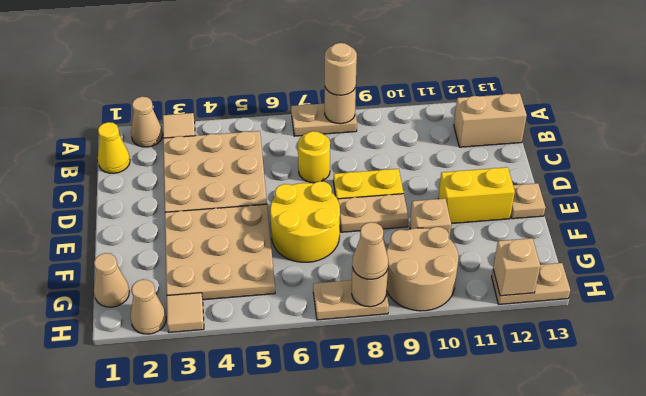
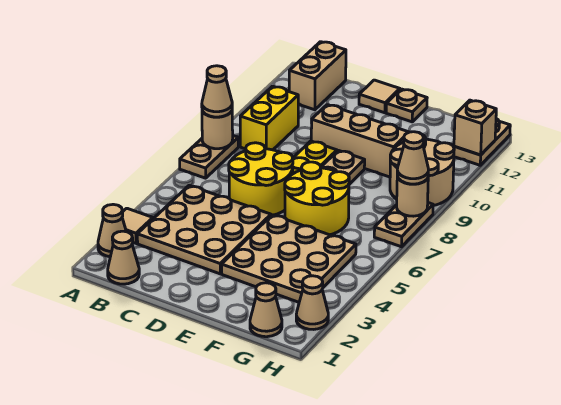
tan round brick A8 level 3 -> tan cone A8 level 3
yellow cone B1 level 1 -> tan cone B1 level 1
yellow round brick C7 level 1 -> yellow round brick C6:D7 level 1
yellow brick E11:E12 level 1 -> yellow brick B9:B10 level 1
tan brick F10 level 1 -> tan brick D10:F10 level 1
tan tile H3 level 1 -> tan tile D13 level 1

